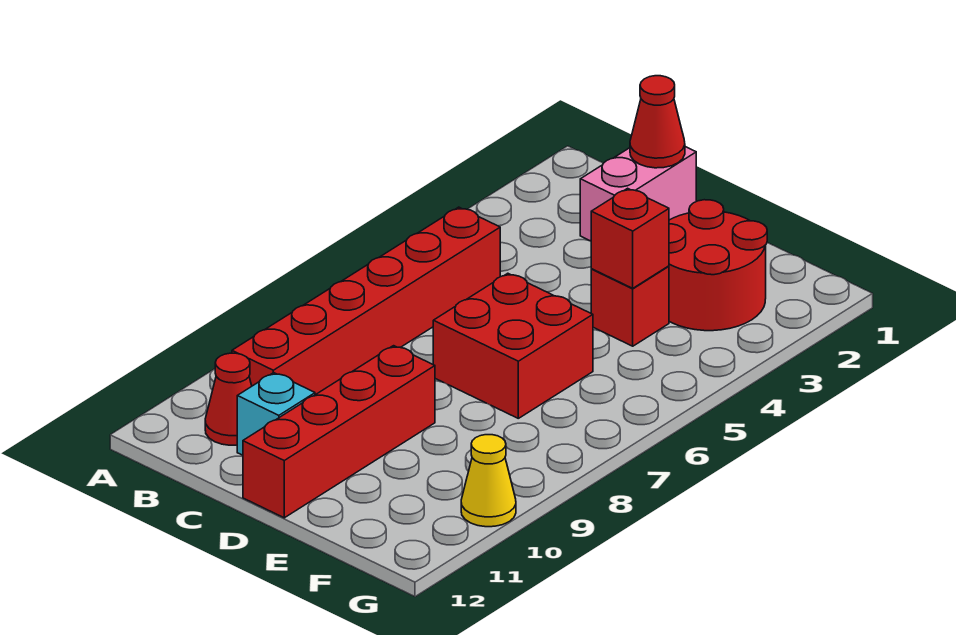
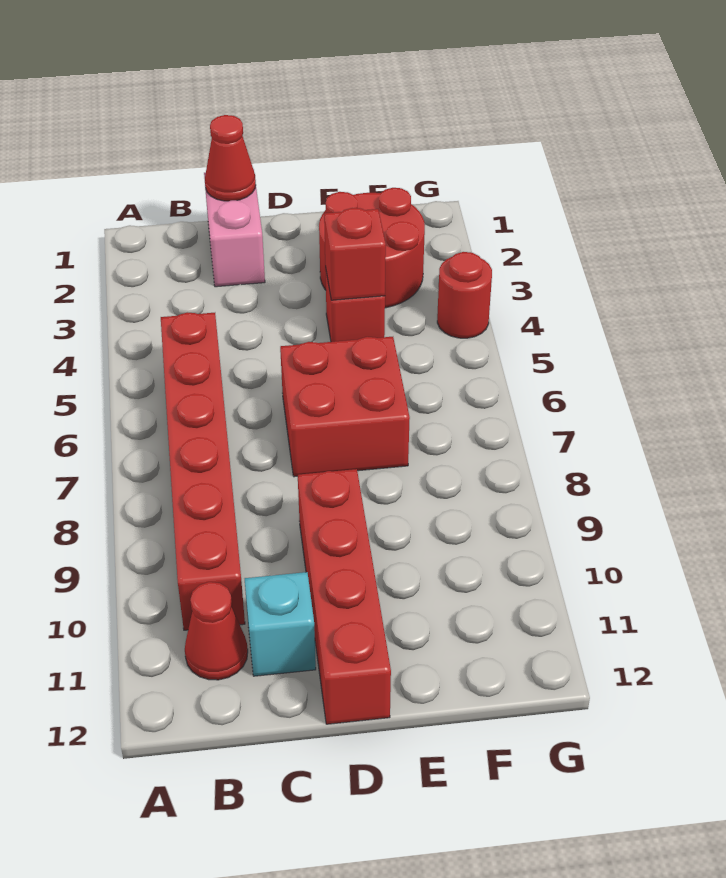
none -> red round brick G4 level 1
yellow cone G10 level 1 -> none

